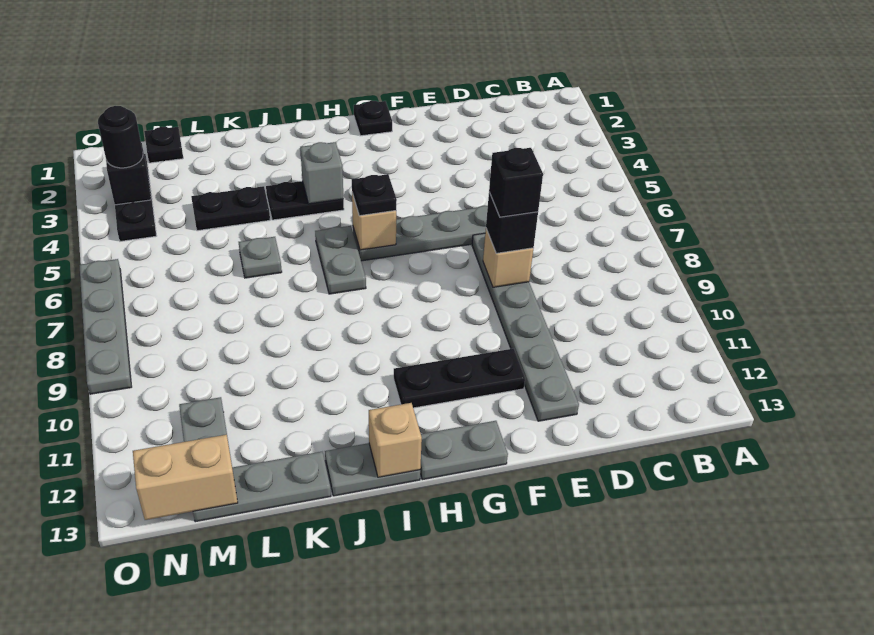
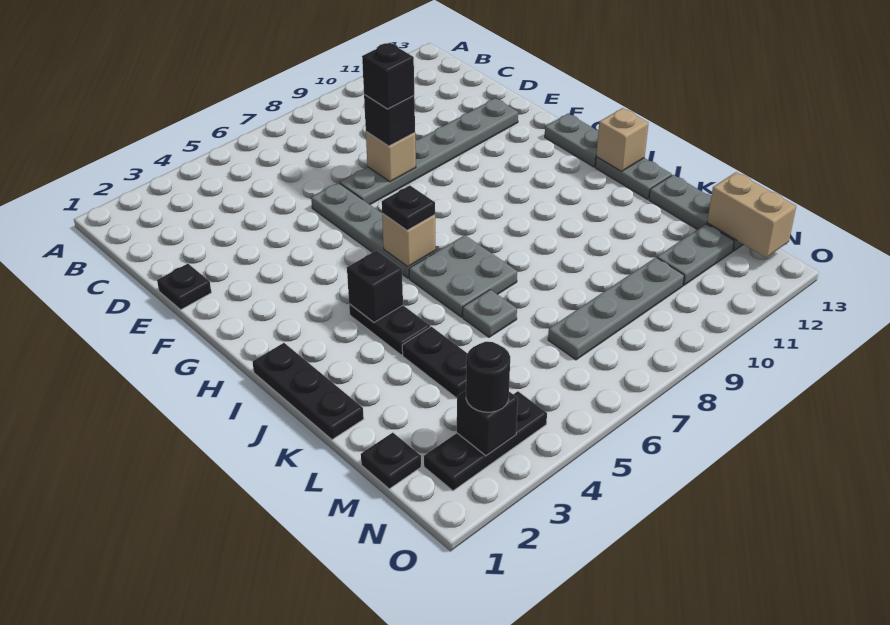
black plate F11:H11 level 1 -> black plate I1:K1 level 1
black plate G1 level 1 -> black plate E1 level 1
grey brick I4 level 2 -> black brick I4 level 2
grey plate I6:I7 level 1 -> grey plate I6:J7 level 1
grey plate O6:O9 level 1 -> grey plate M7:M10 level 1

